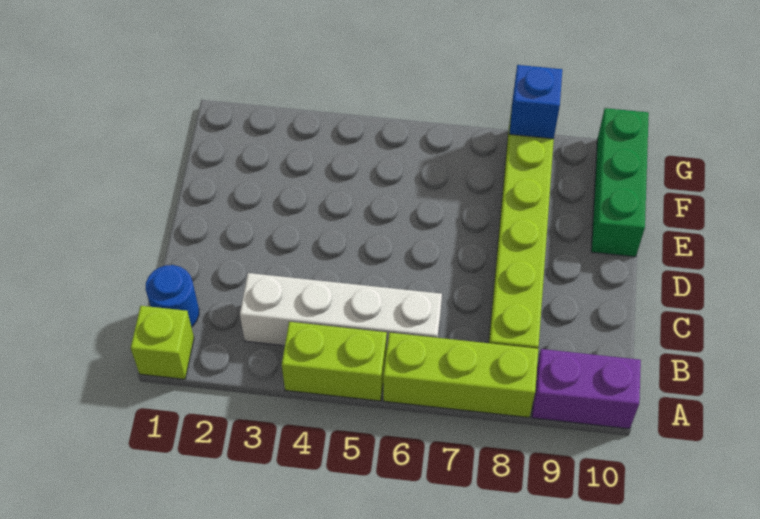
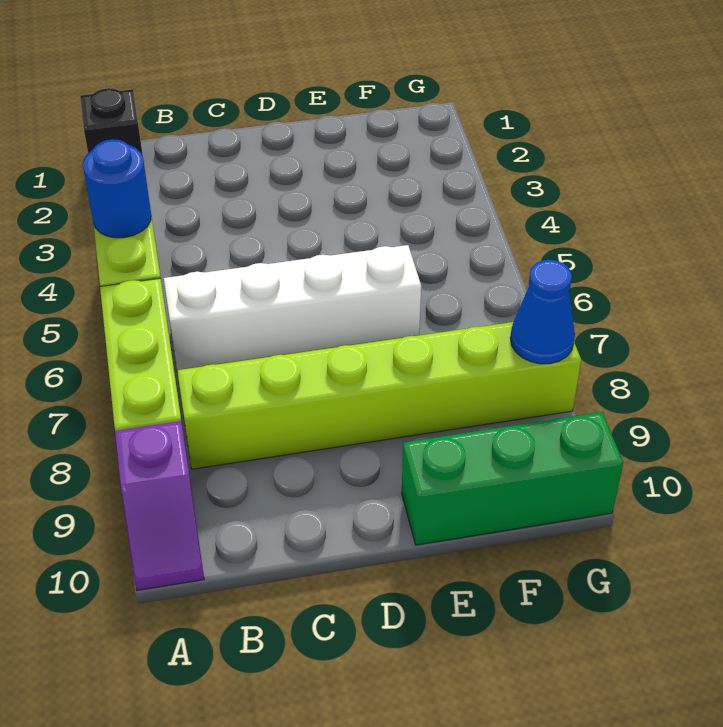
lime brick A1 level 1 -> black brick A1 level 1
purple brick A9:A10 level 1 -> purple slope A9:A10 level 1 top 9
blue round brick B1 level 1 -> blue round brick A4 level 2
white brick B3:B6 level 1 -> white brick B6:E6 level 1
blue brick G8 level 2 -> blue cone G8 level 2

